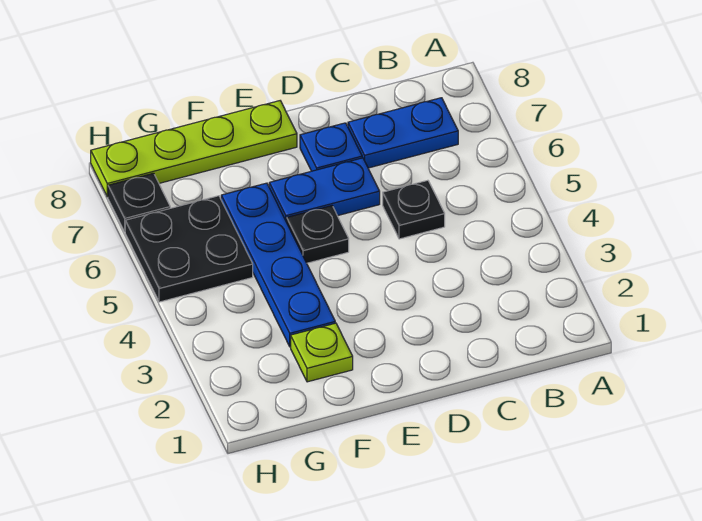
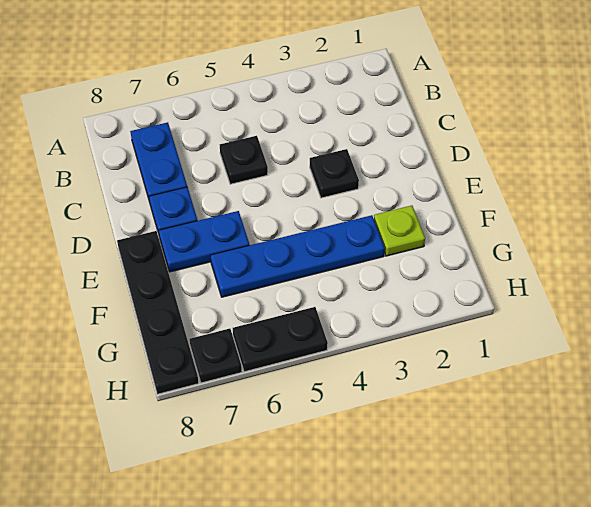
blue plate D6:E6 level 1 -> blue plate E6:E7 level 1
black plate E5 level 1 -> black plate D3 level 1
lime plate E8:H8 level 1 -> black plate E8:H8 level 1
black plate G5:H6 level 1 -> black plate H5:H6 level 1

